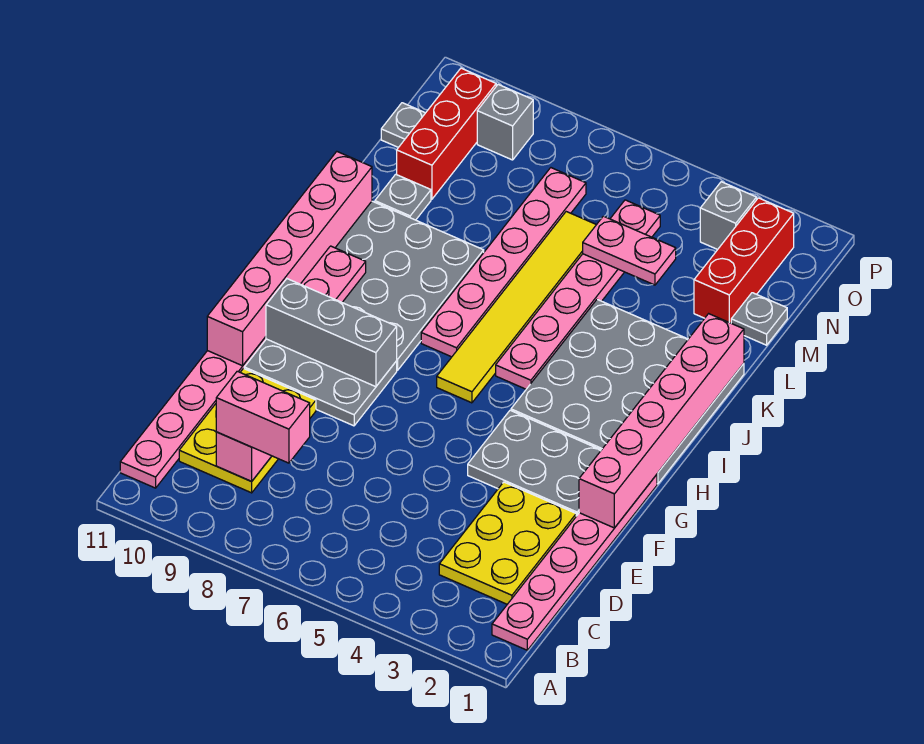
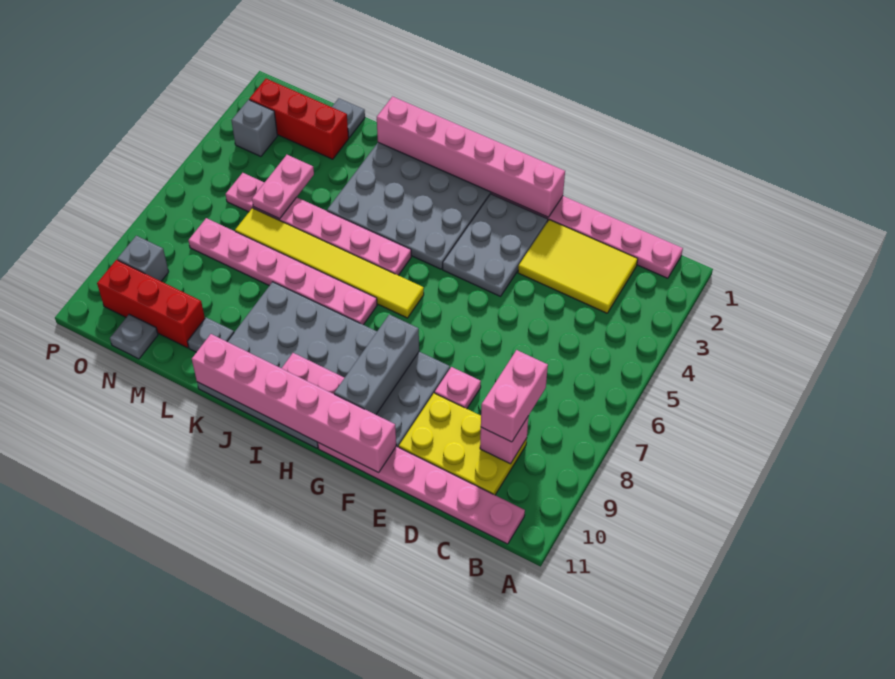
yellow plate C2:E3 level 1 -> yellow tile C2:E3 level 1
none -> pink plate E8 level 1

